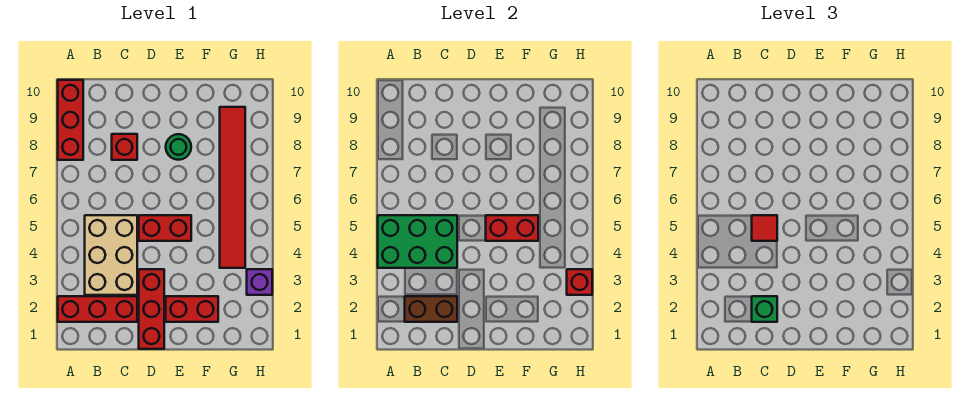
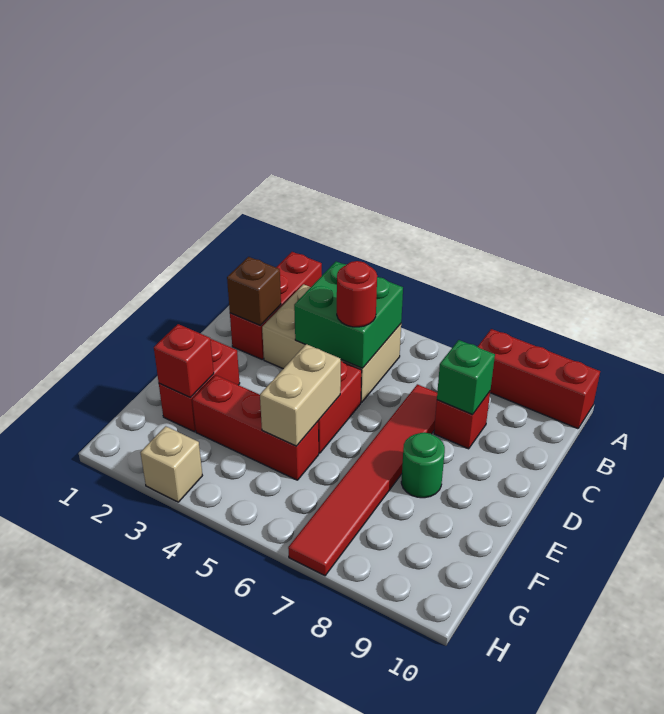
green brick A4:C5 level 2 -> green brick B4:C5 level 2
brown brick B2:C2 level 2 -> brown brick C2 level 2
green brick C2 level 3 -> green brick C8 level 2
red tile C5 level 3 -> red round brick C5 level 3
red brick D1:D3 level 1 -> red brick F3:F5 level 1
red brick E5:F5 level 2 -> tan brick E5:F5 level 2
red tile G4:G9 level 1 -> red tile C7:H7 level 1
purple brick H3 level 1 -> tan brick H3 level 1
red brick H3 level 2 -> red brick F2 level 2

